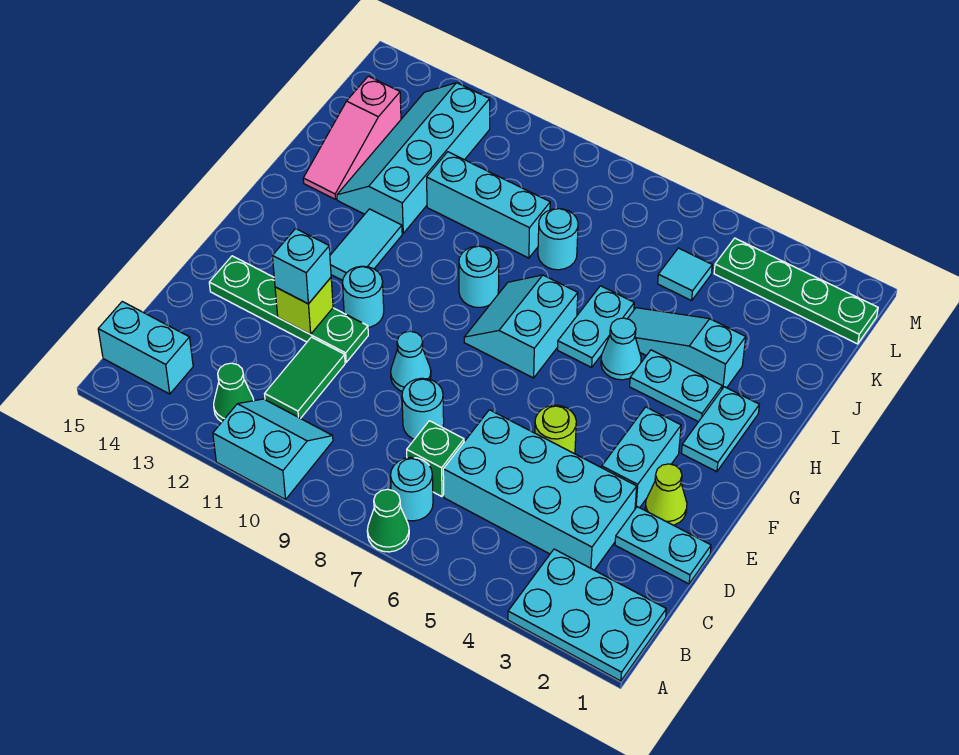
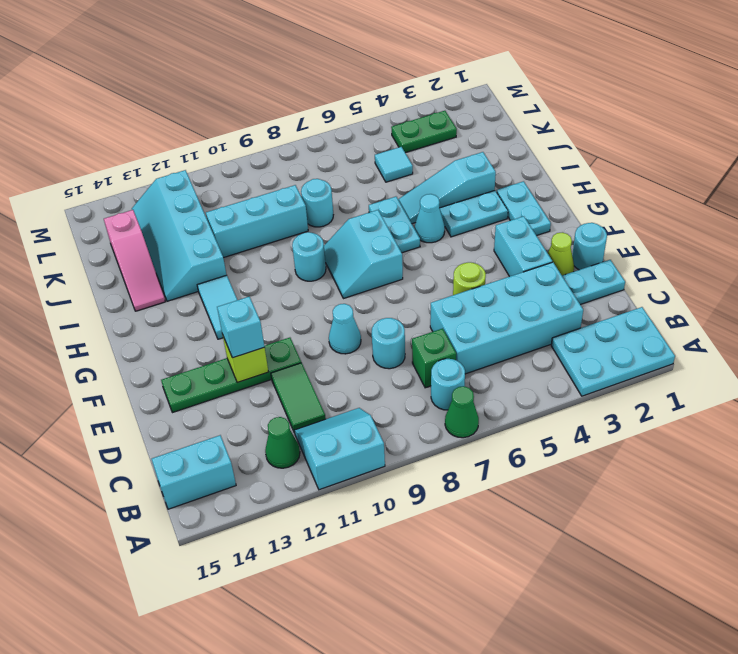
cyan round brick F11 level 1 -> cyan round brick E1 level 1
green plate L1:L4 level 1 -> green plate L3:L4 level 1

